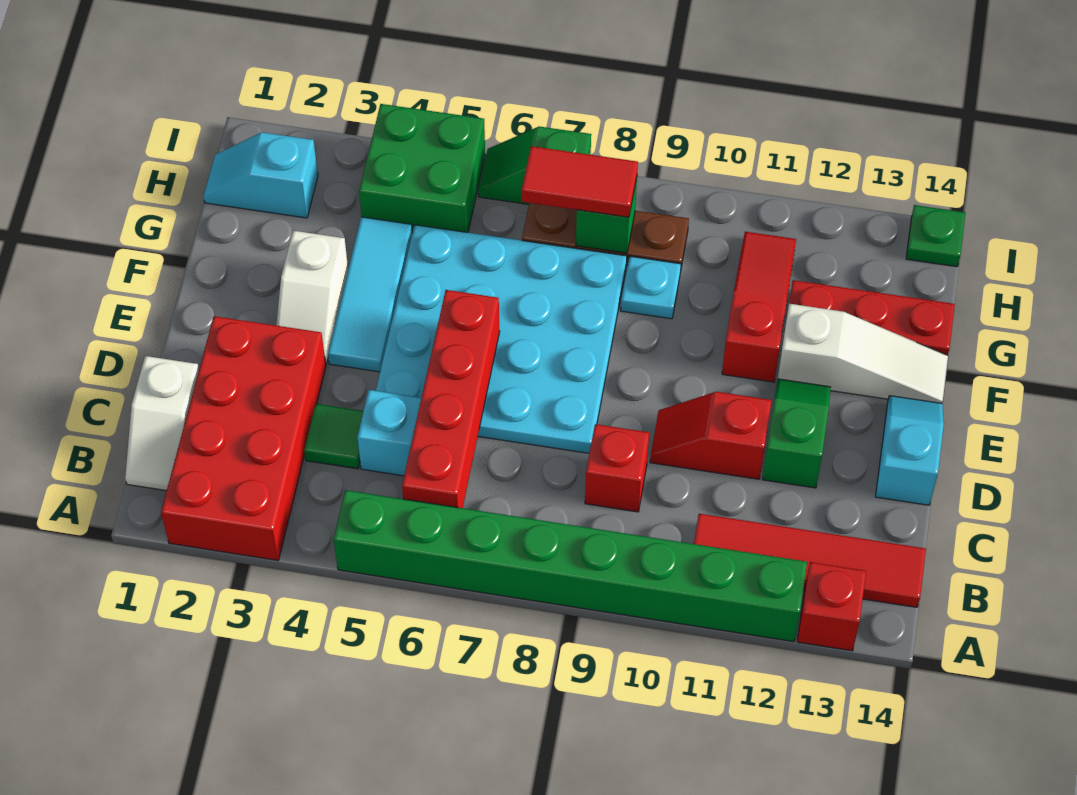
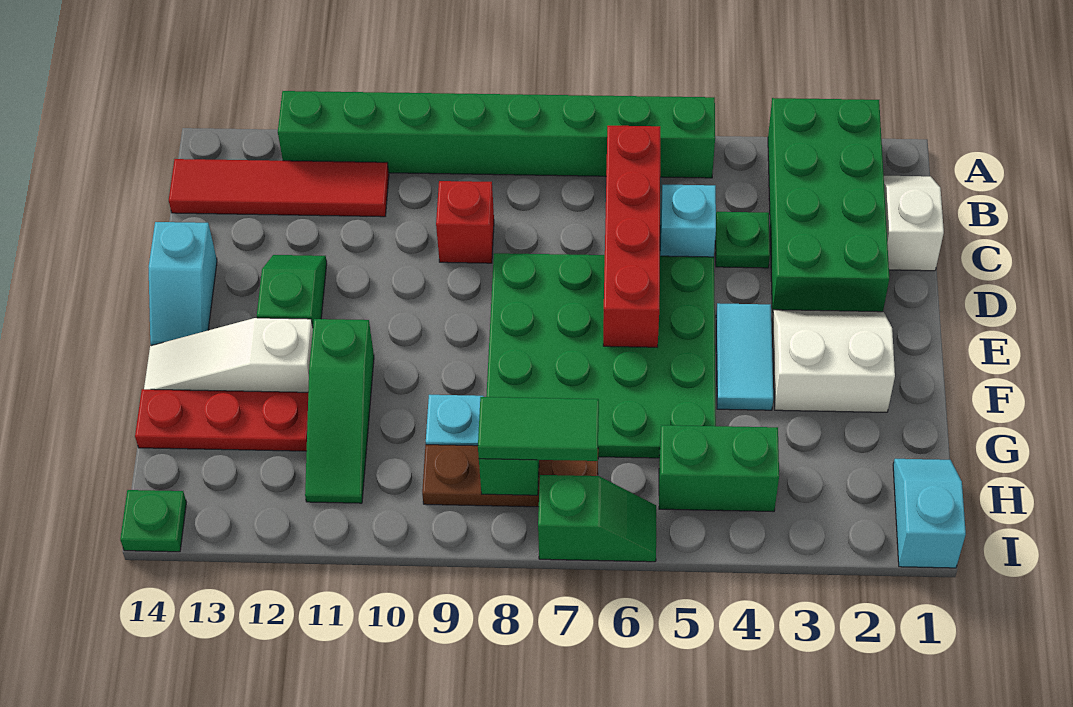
red brick A2:D3 level 1 -> green brick A2:D3 level 1
red brick A13 level 1 -> none
green tile C4 level 1 -> green plate C4 level 1
cyan plate D5:G8 level 1 -> green plate D5:G8 level 1
red slope D10:D11 level 1 top 11 -> none
green slope D12:E12 level 1 top D -> green slope D12:E12 level 1 top E
white slope E3:F3 level 1 top F -> white slope E2:F3 level 1 top F
cyan tile E4:G4 level 1 -> cyan tile E4:F4 level 1
red slope F11:H11 level 1 top F -> green slope F11:H11 level 1 top F
cyan slope H1:H2 level 1 top 2 -> cyan slope H1:I1 level 1 top I
green brick H4:I5 level 1 -> green brick H4:H5 level 1
red tile H7:H8 level 3 -> green tile H7:H8 level 3

